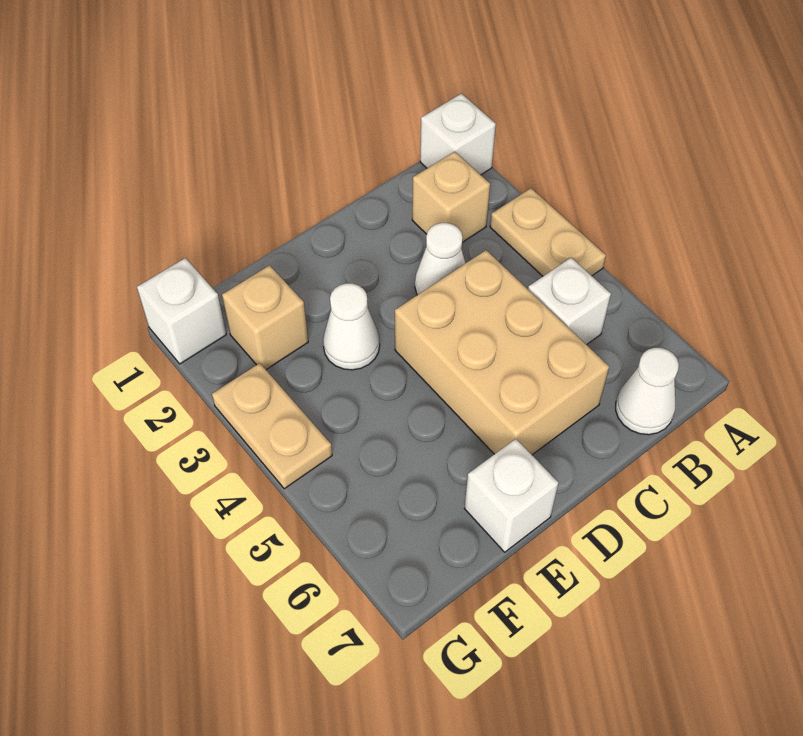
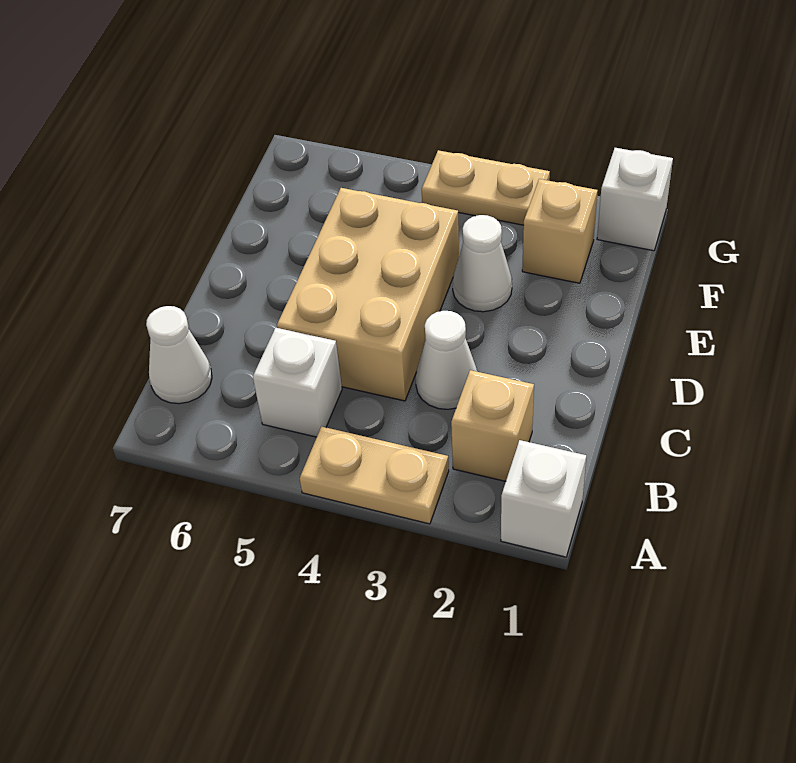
tan brick C4:D6 level 1 -> tan brick C4:E5 level 1
white brick E7 level 1 -> none

